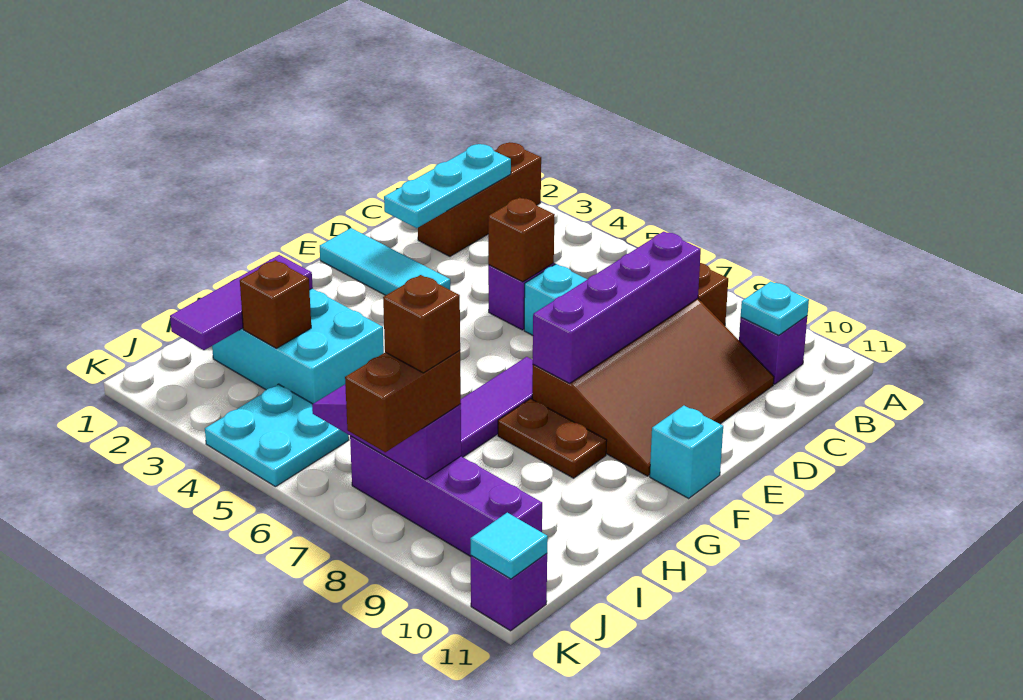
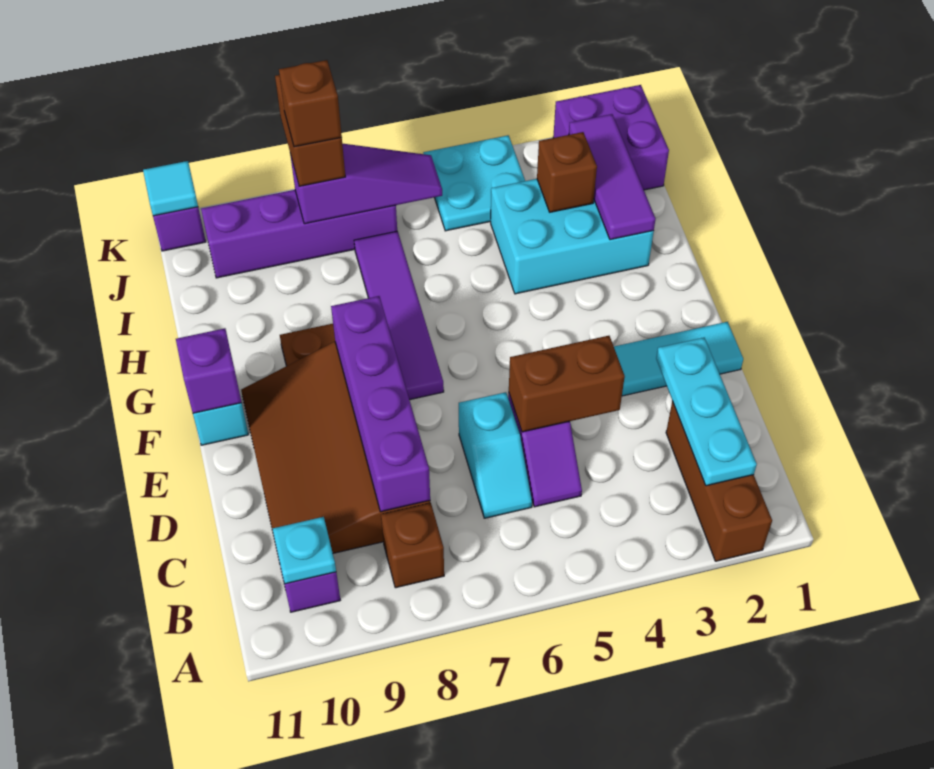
brown brick D5 level 2 -> brown brick D4:D5 level 2
none -> purple brick F11 level 2
none -> purple brick J1:K2 level 1

